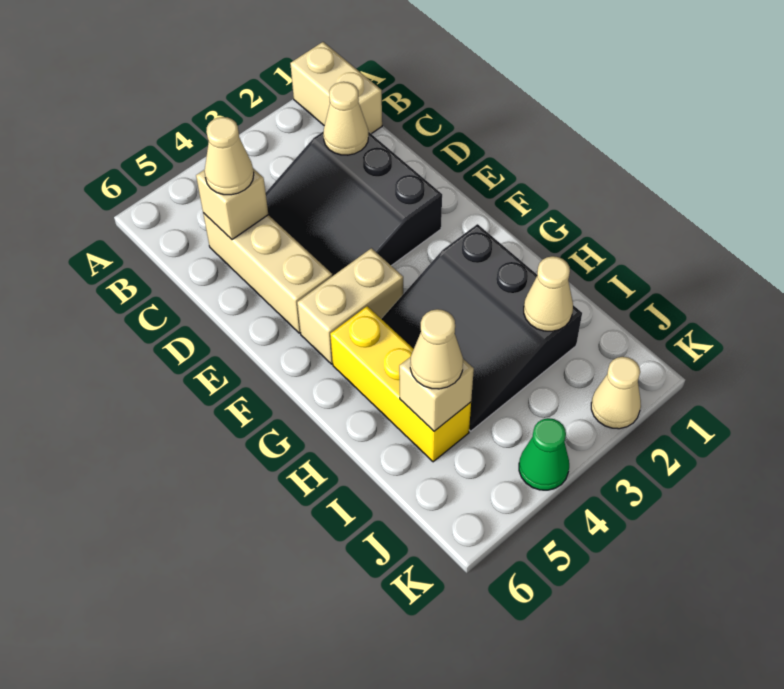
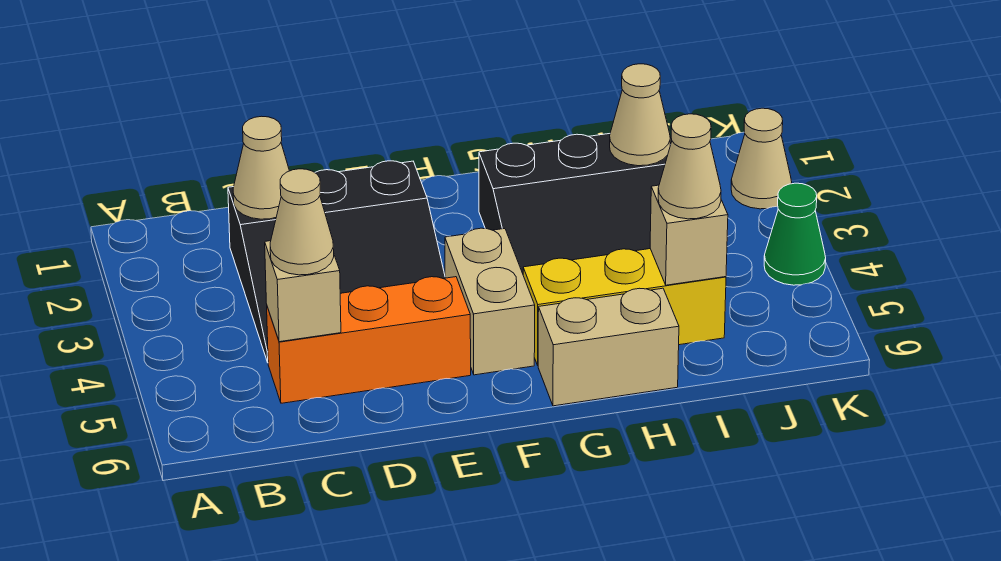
tan brick A1:B1 level 1 -> tan brick G6:H6 level 1
tan brick C5:E5 level 1 -> orange brick C5:E5 level 1

